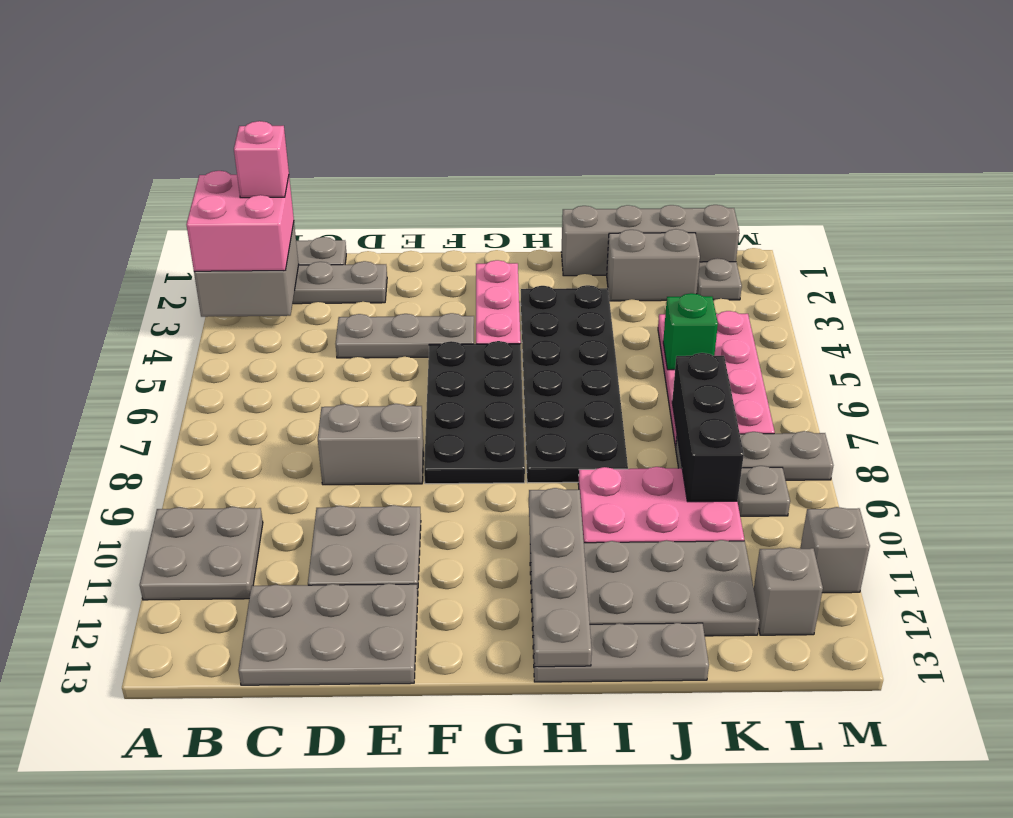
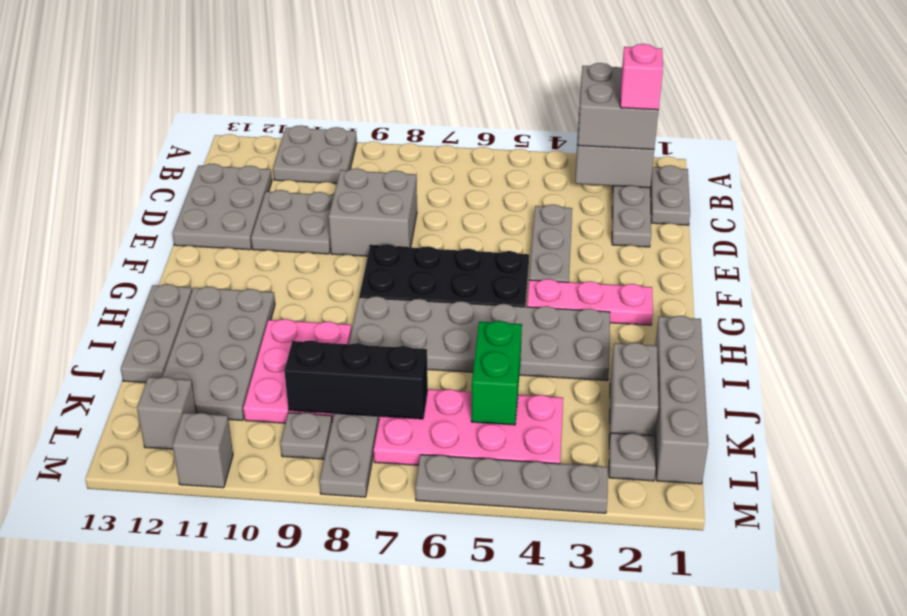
pink brick A2:B3 level 3 -> grey brick A2:B3 level 3
grey brick D8:E8 level 1 -> grey brick D8:E9 level 1
black plate H3:I8 level 1 -> grey plate H3:I8 level 1
grey plate H10:H13 level 2 -> grey plate M3:M6 level 1
green brick K5 level 2 -> green brick J5:K5 level 2

